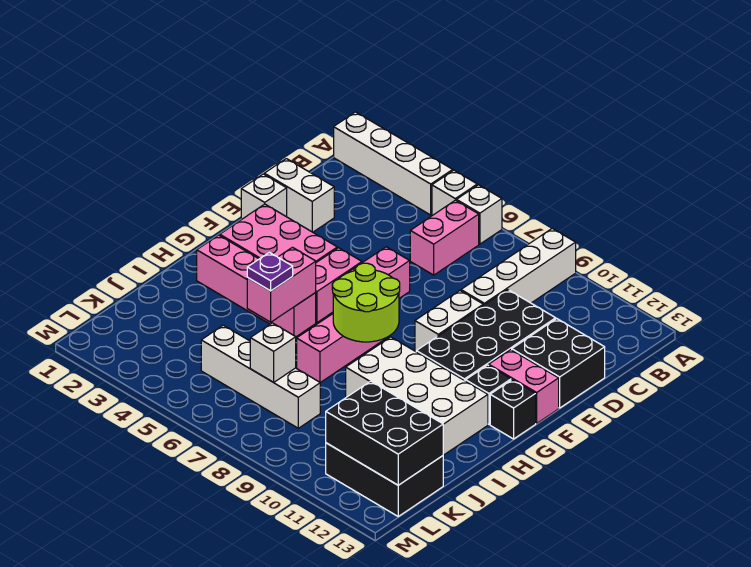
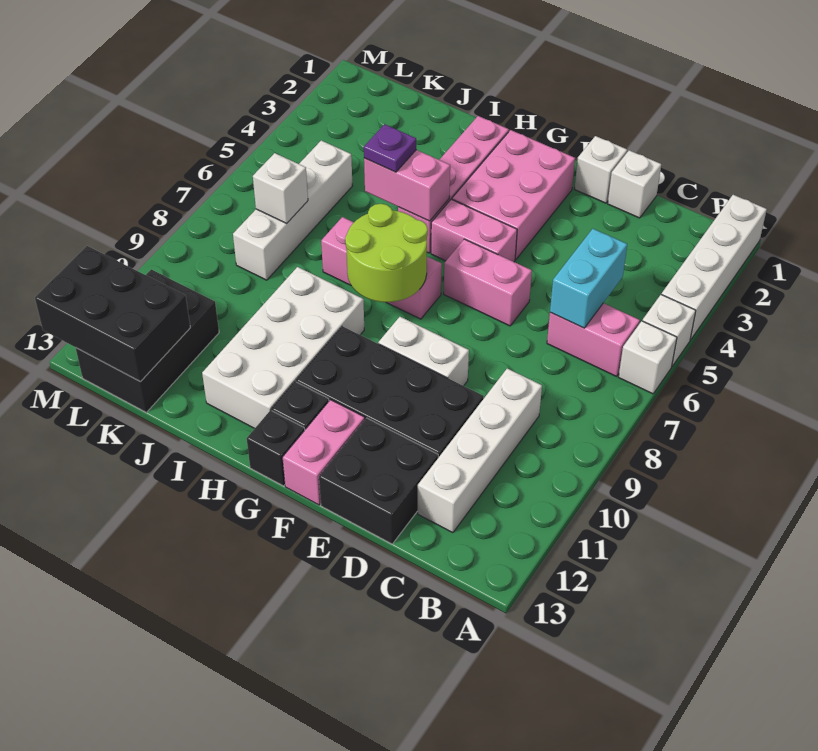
white brick A9:D9 level 1 -> white brick C9:C12 level 1
none -> cyan brick C5:C6 level 2
white brick D1:D2 level 1 -> white brick D1 level 1
black brick K11:L13 level 2 -> black brick K12:M13 level 2

